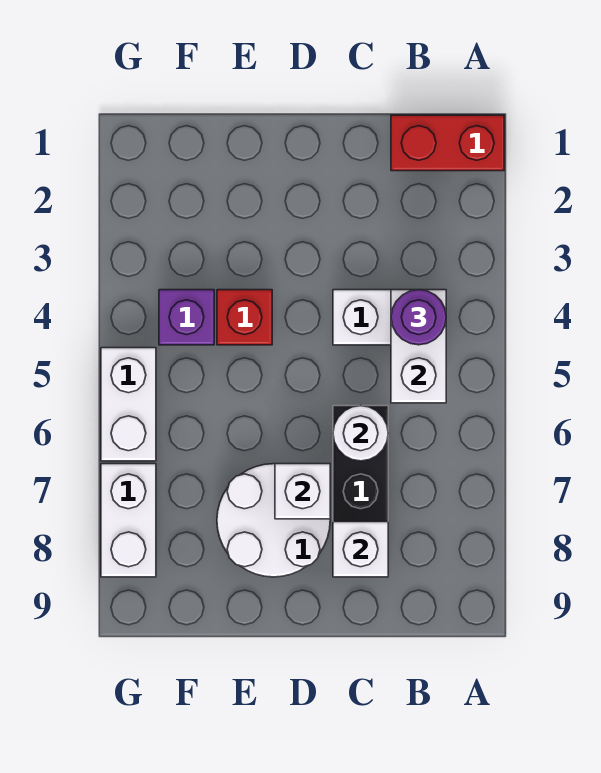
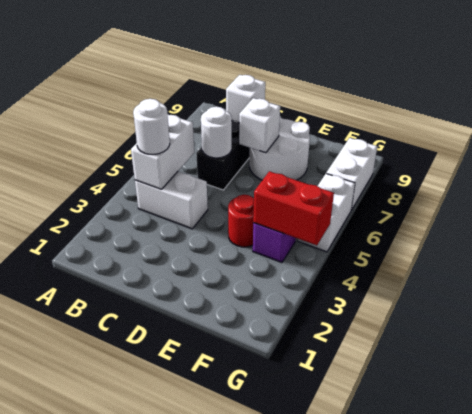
red brick A1:B1 level 1 -> red brick F4:G4 level 2
purple round brick B4 level 3 -> white round brick B4 level 3
red brick E4 level 1 -> red round brick E4 level 1

